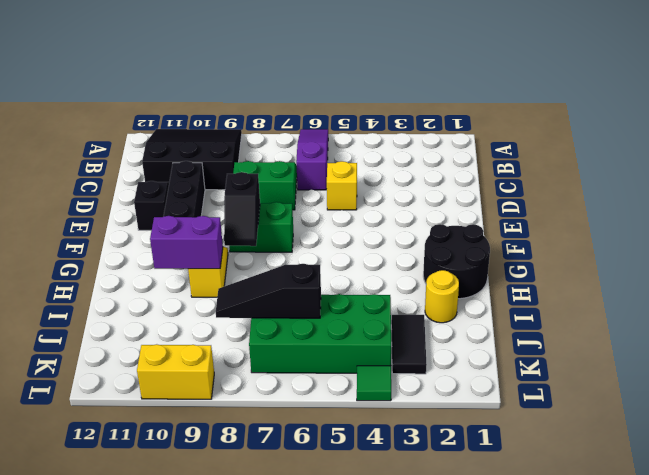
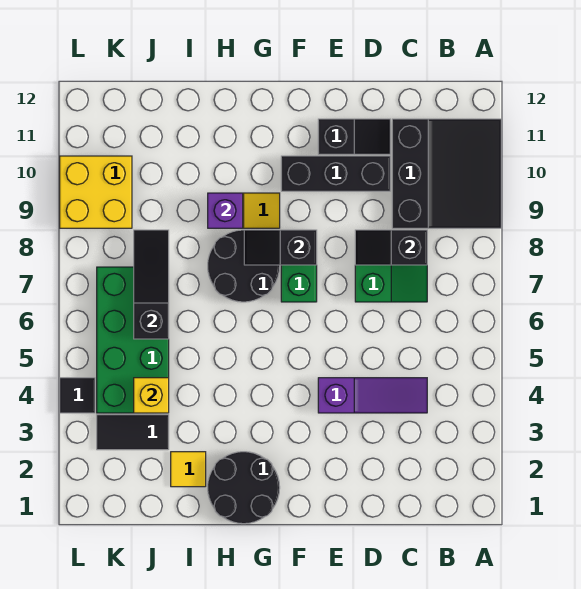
purple slope A6:C6 level 1 top C -> purple slope C4:E4 level 1 top E
none -> black slope C8:D8 level 2 top C
yellow brick D5 level 1 -> yellow brick J4 level 2
none -> black round brick G7:H8 level 1
purple brick H9:H10 level 2 -> purple brick H9 level 2
yellow round brick I2 level 1 -> yellow tile I2 level 1
green tile L4 level 1 -> black tile L4 level 1
yellow brick L9:L10 level 1 -> yellow brick K9:L10 level 1

